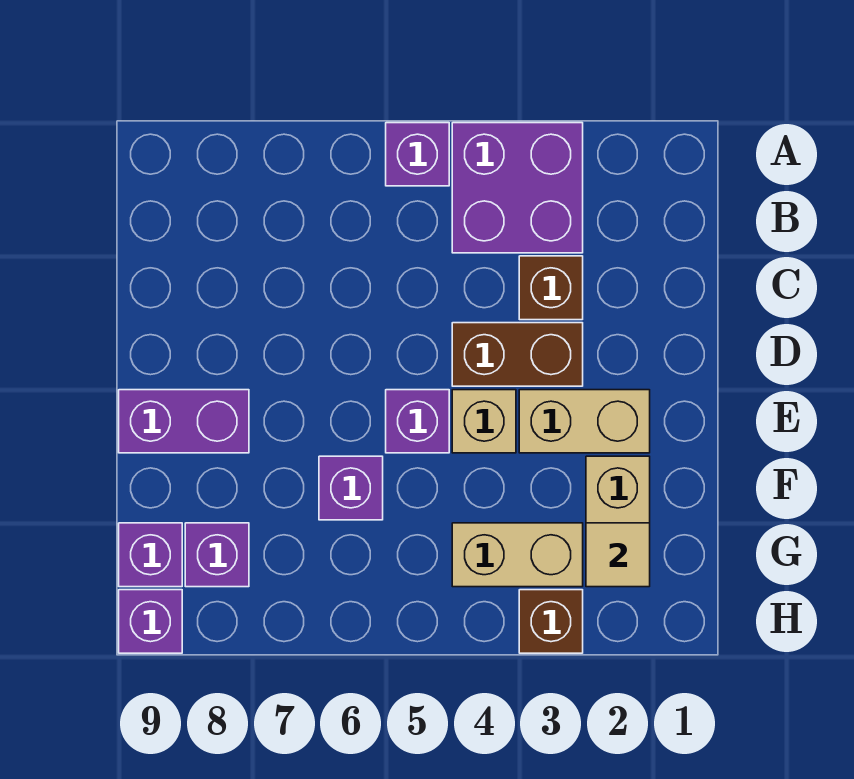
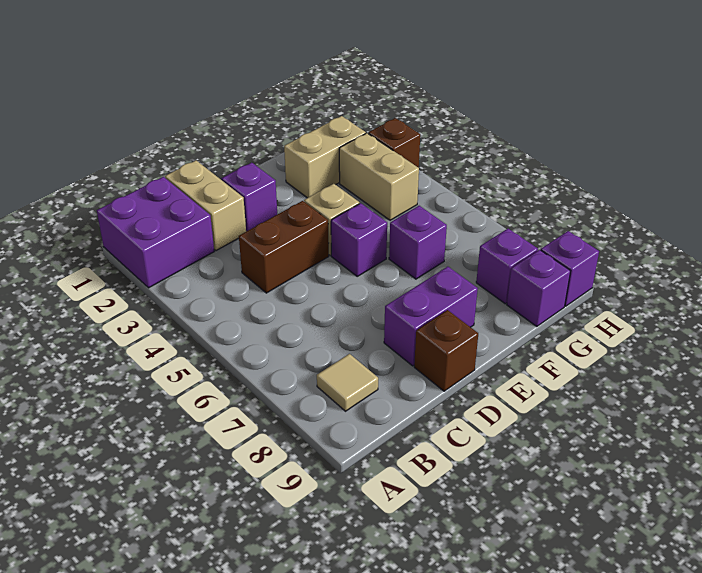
purple brick A3:B4 level 1 -> purple brick A1:B2 level 1
purple brick A5 level 1 -> purple brick D2 level 1
brown brick C3 level 1 -> brown brick D9 level 1
brown brick D3:D4 level 1 -> brown brick C4:D4 level 1
tan brick E2:E3 level 1 -> tan brick C1:C2 level 1
purple brick E8:E9 level 1 -> purple brick D8:E8 level 1
tan tile G2 level 2 -> tan tile B8 level 1

